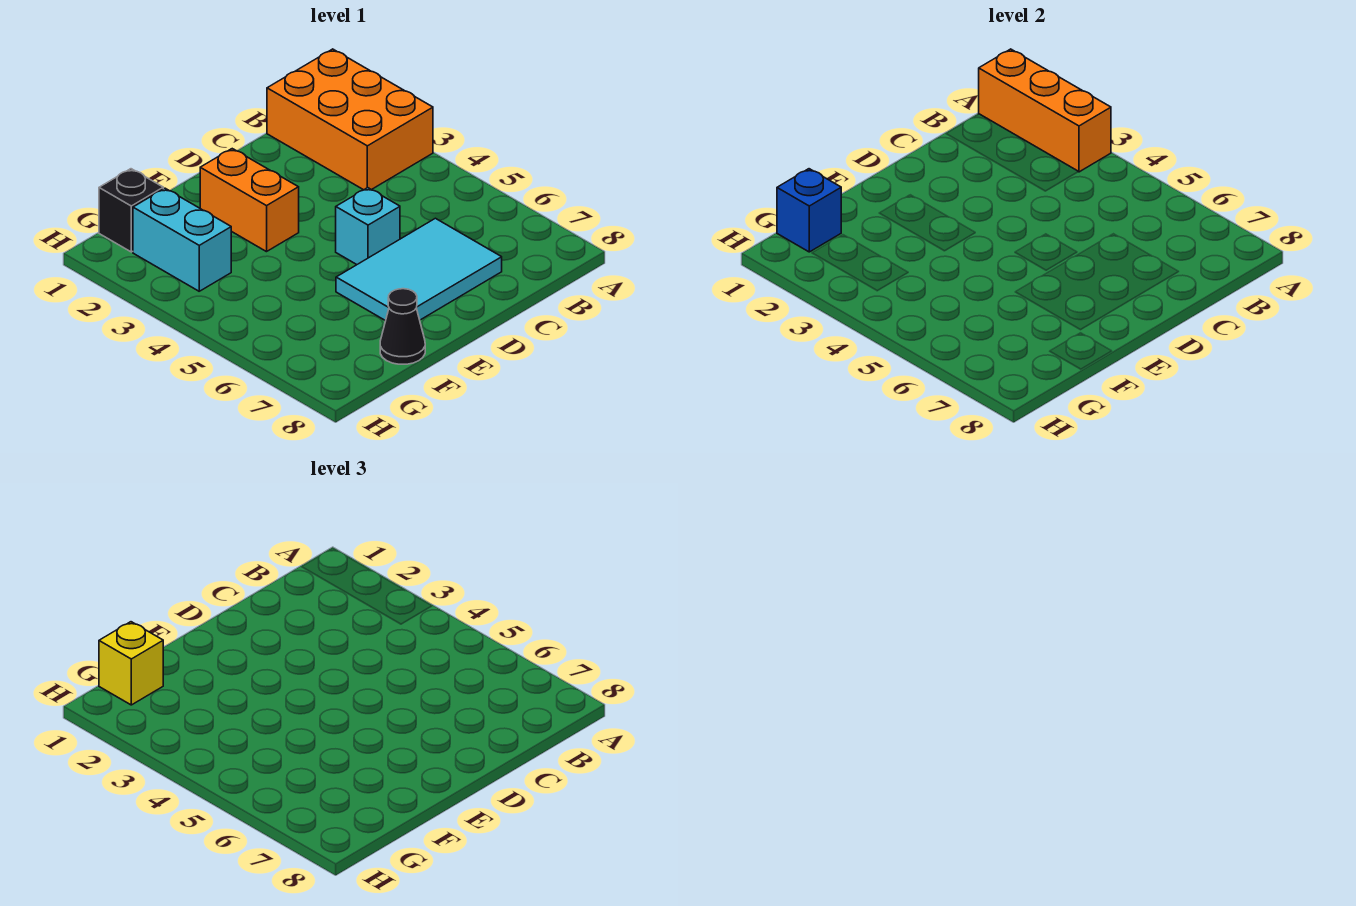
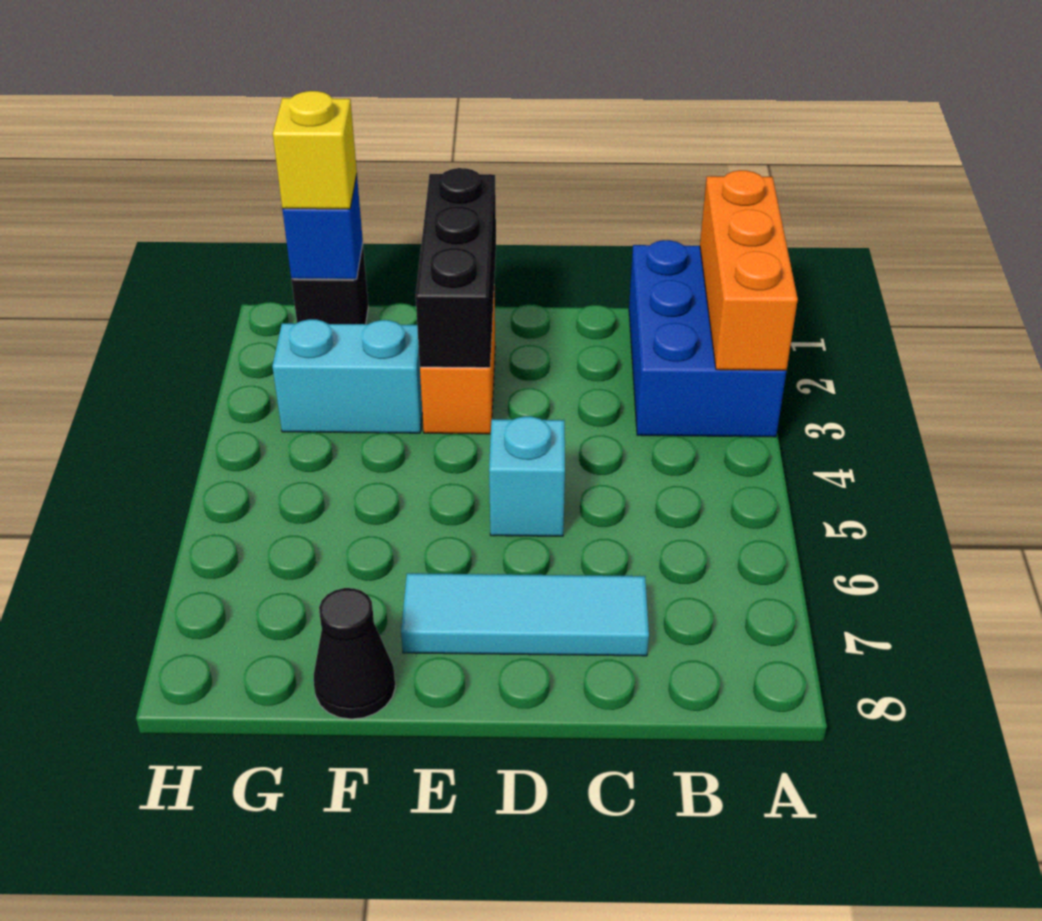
orange brick A1:B3 level 1 -> blue brick A1:B3 level 1
cyan tile C6:E7 level 1 -> cyan tile C7:E7 level 1
none -> black brick E1:E3 level 2
cyan brick G2:G3 level 1 -> cyan brick F3:G3 level 1

